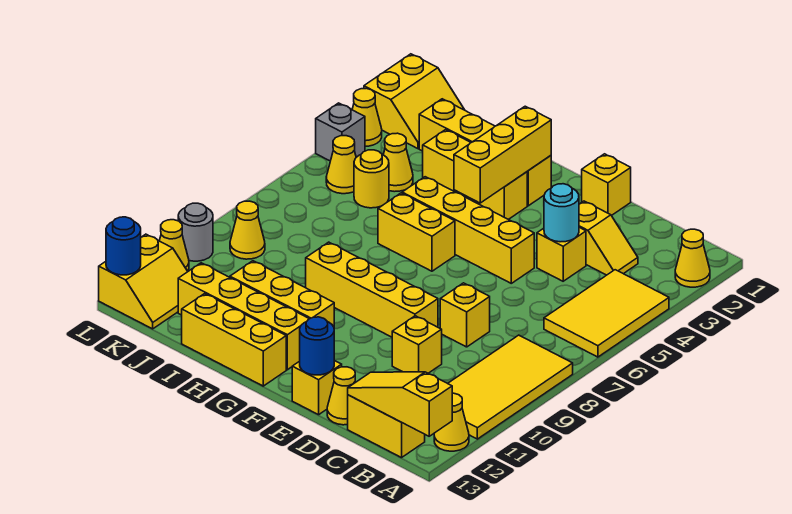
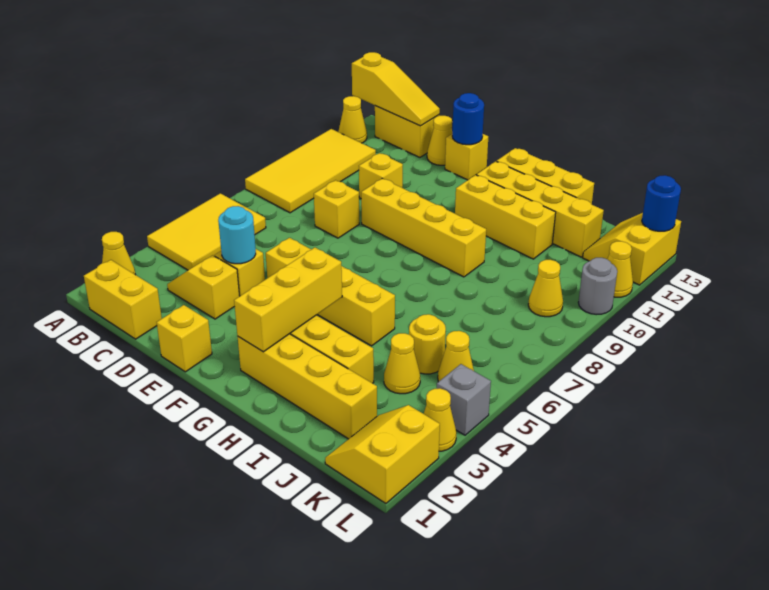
yellow brick G6:H6 level 1 -> yellow brick B1:C1 level 1

